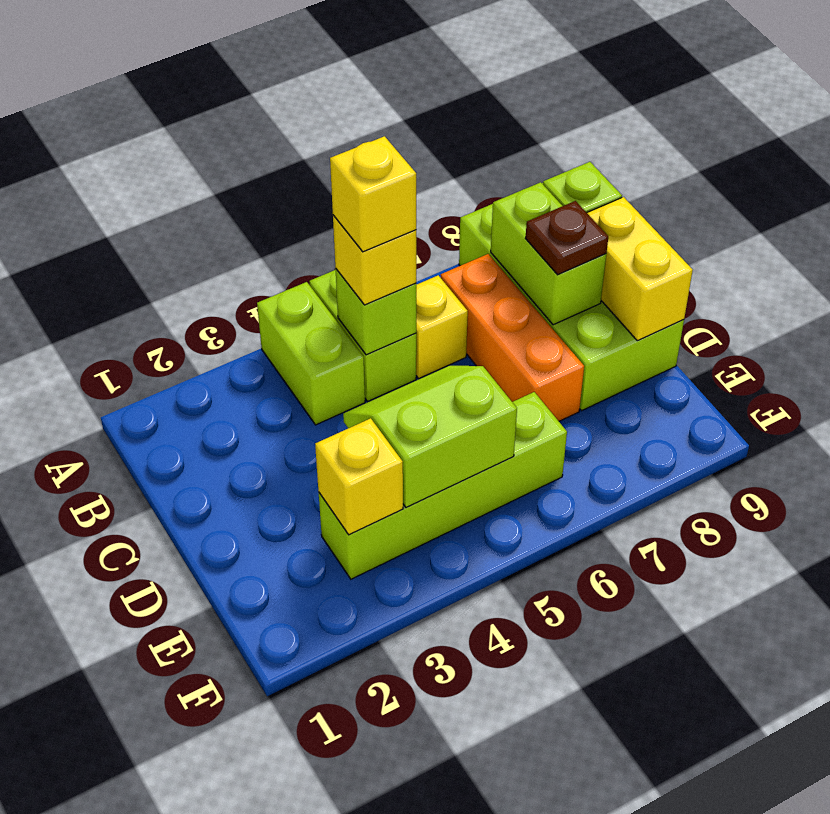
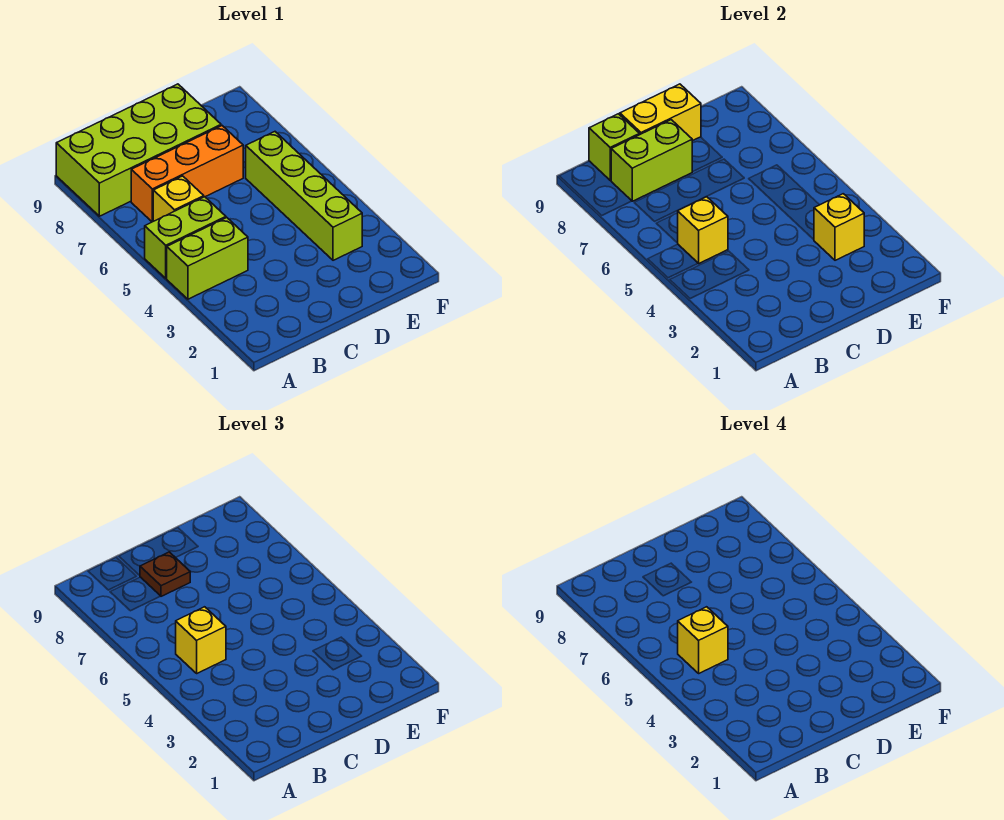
lime brick B5 level 2 -> yellow brick B5 level 2
lime slope D4:E5 level 2 top E -> none

